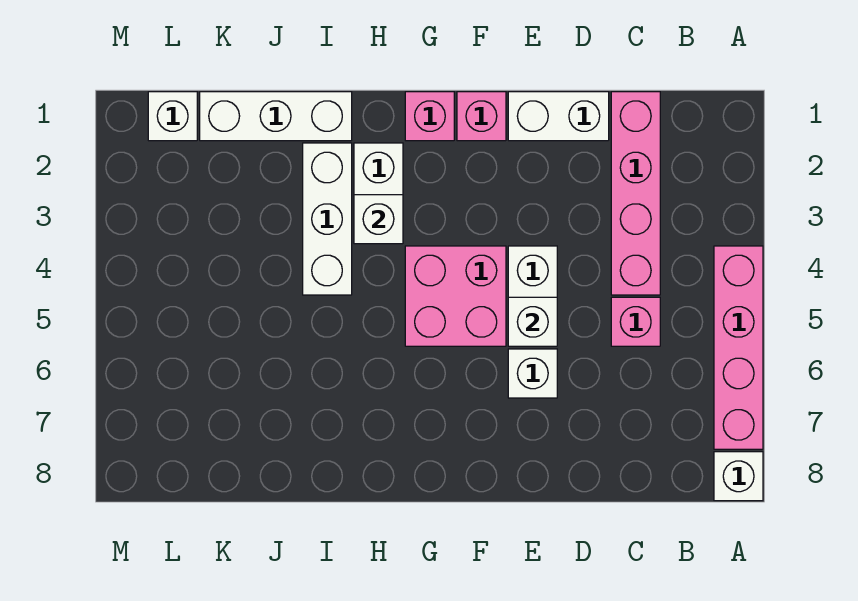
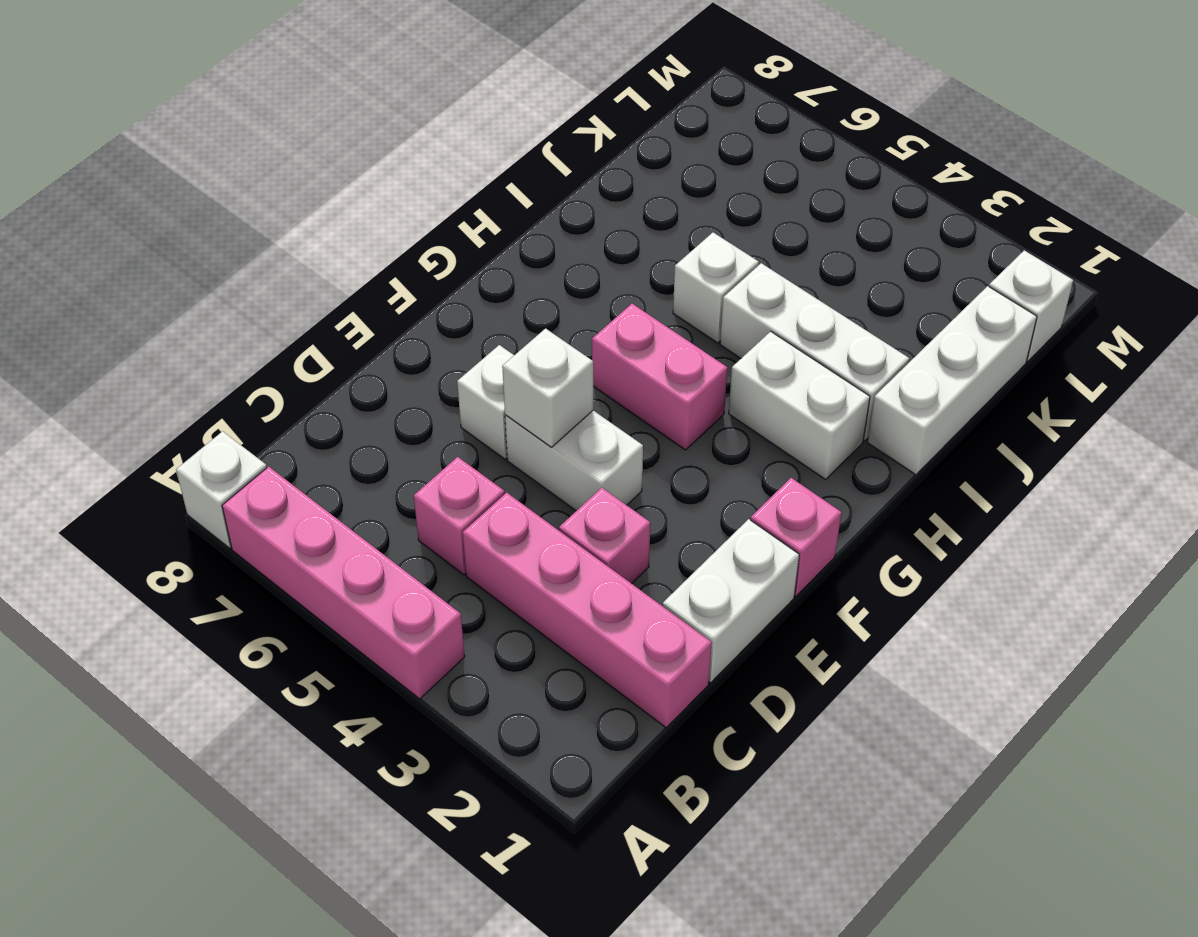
pink brick F4:G5 level 1 -> pink brick G4:G5 level 1
pink brick G1 level 1 -> pink brick D3 level 1
white brick H3 level 2 -> white brick I5 level 1

